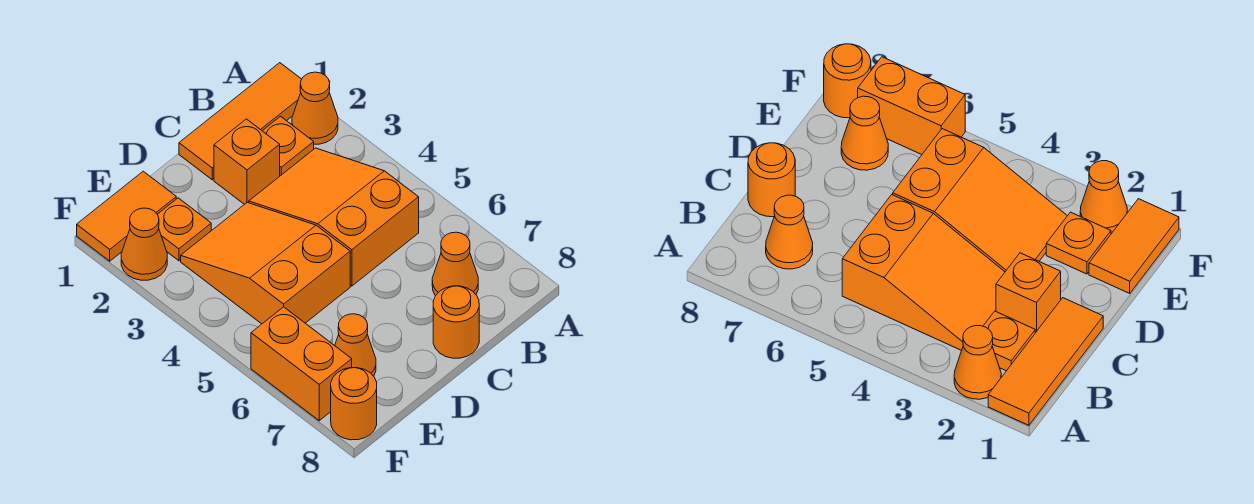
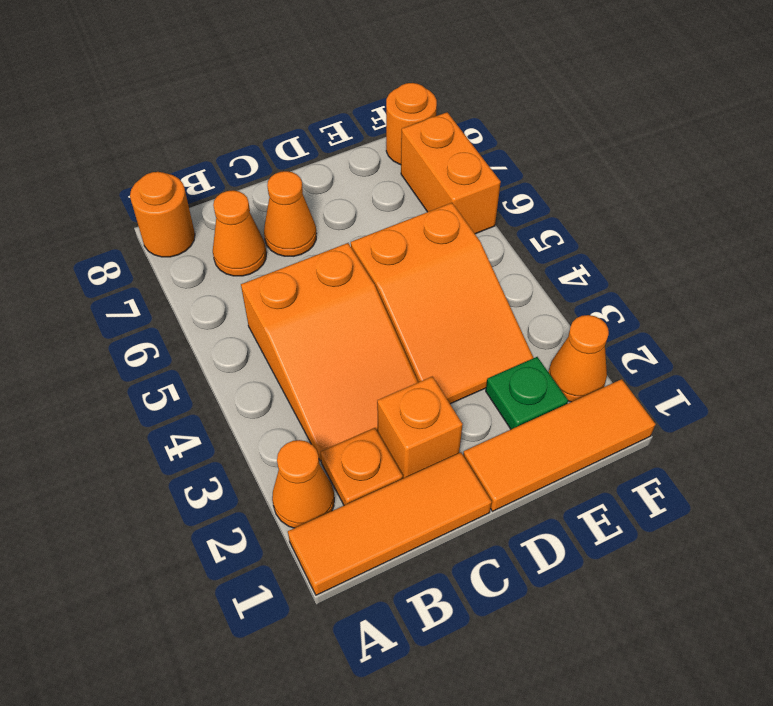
orange round brick C8 level 1 -> orange round brick A8 level 1
orange tile E1:F1 level 1 -> orange tile D1:F1 level 1
orange plate E2 level 1 -> green plate E2 level 1
orange cone E7 level 1 -> orange cone C7 level 1

